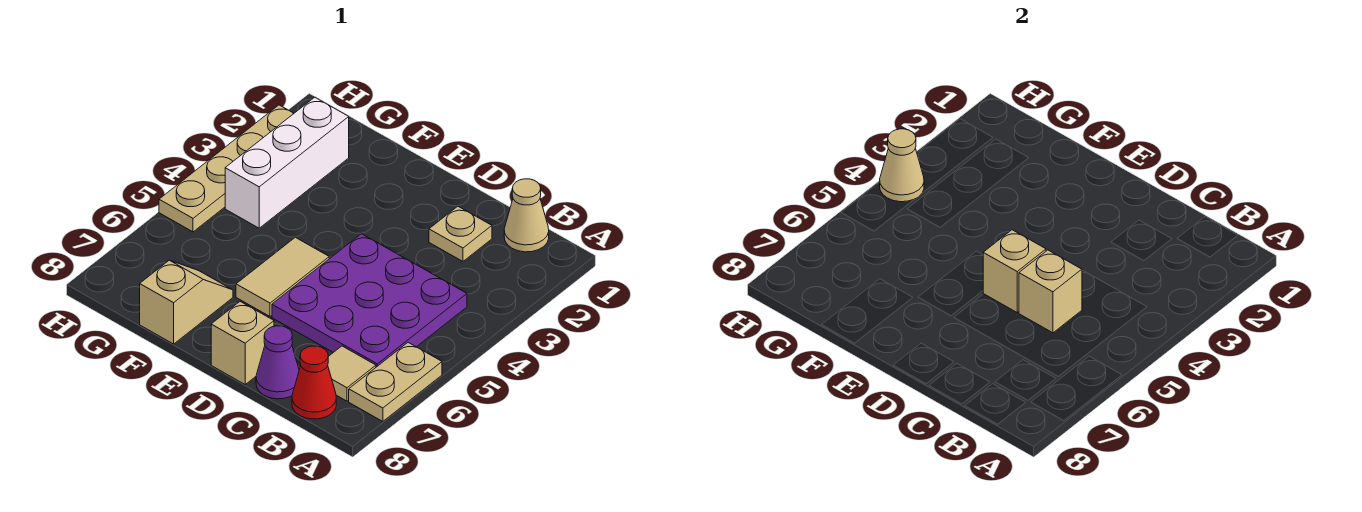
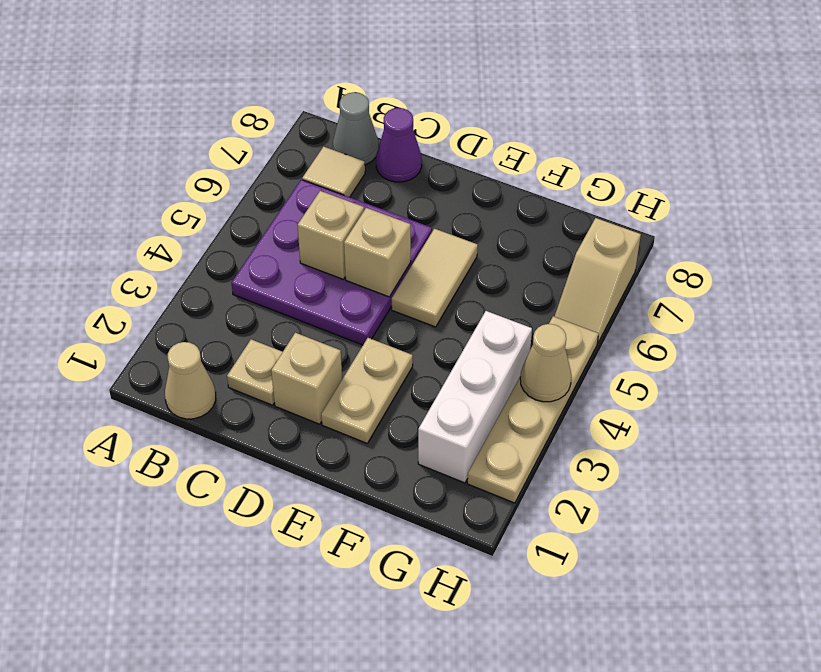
tan plate A6:A7 level 1 -> tan plate E2:E3 level 1
red cone B8 level 1 -> grey cone B8 level 1
tan brick D8 level 1 -> tan brick D2 level 1
tan slope F7:F8 level 1 top 8 -> tan slope H6:H7 level 1 top 7

